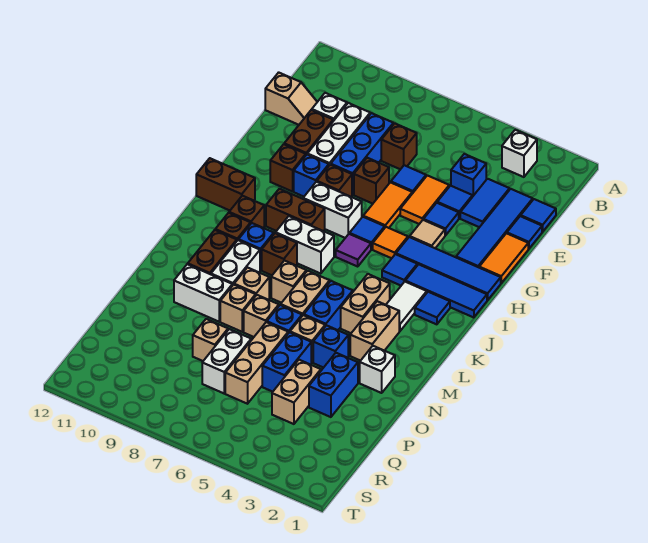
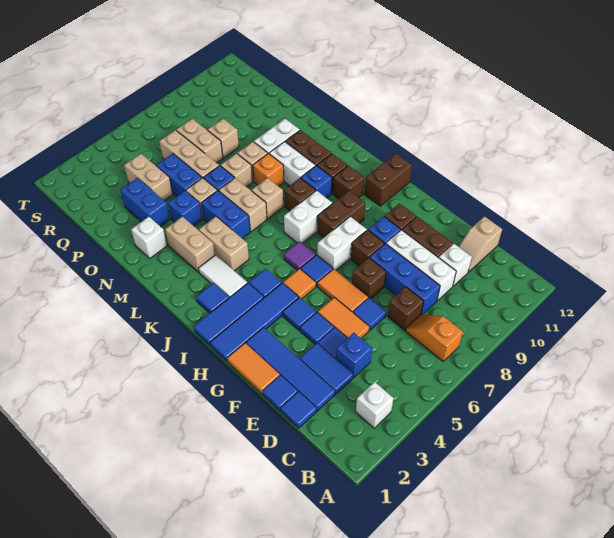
none -> orange slope B7:C7 level 1 top B
tan tile G4 level 1 -> blue tile G4 level 1
tan brick M8 level 1 -> orange brick M8 level 1
white brick P7:Q7 level 1 -> tan brick P7:Q7 level 1

